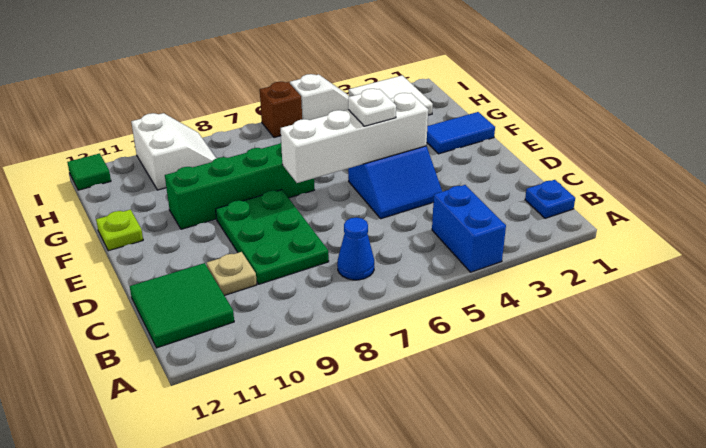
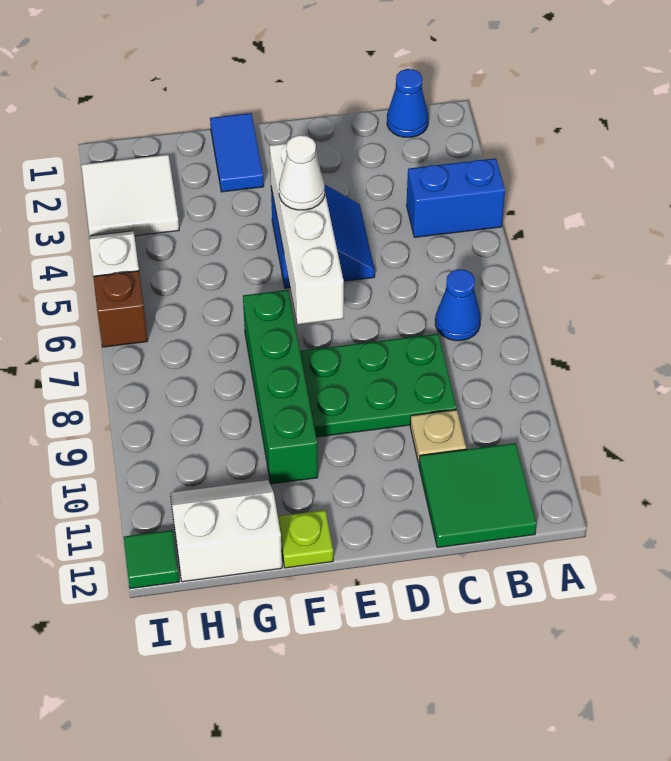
blue plate B1 level 1 -> blue cone B1 level 1
white plate E5 level 3 -> white cone E5 level 3
white slope H9:I10 level 1 top 10 -> white slope G11:H12 level 1 top 12

